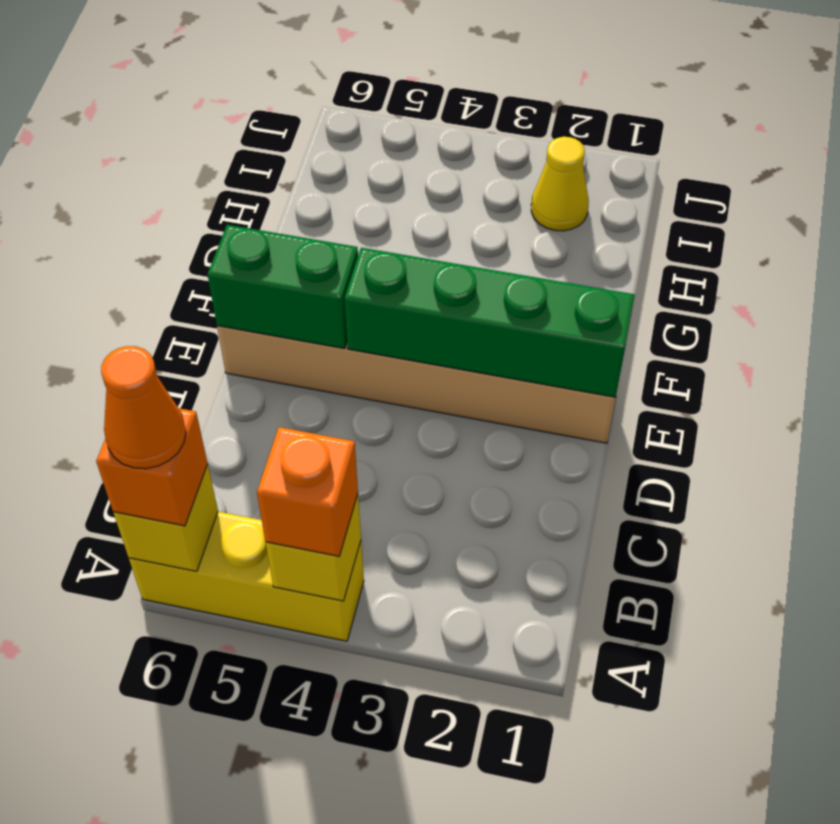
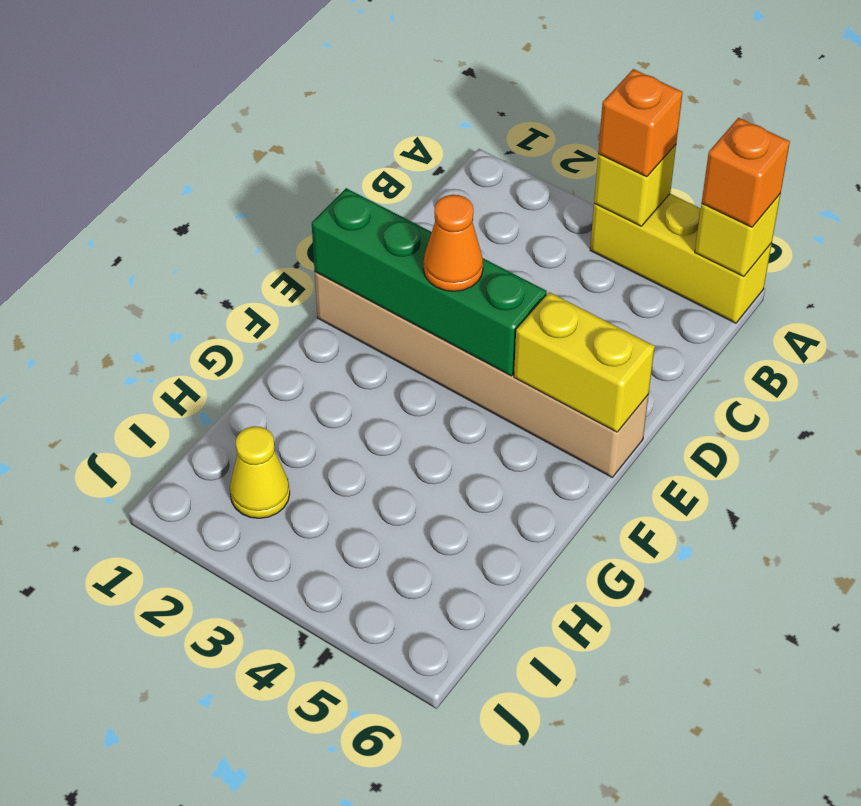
orange cone A6 level 4 -> orange cone E3 level 3
green brick E5:E6 level 2 -> yellow brick E5:E6 level 2

